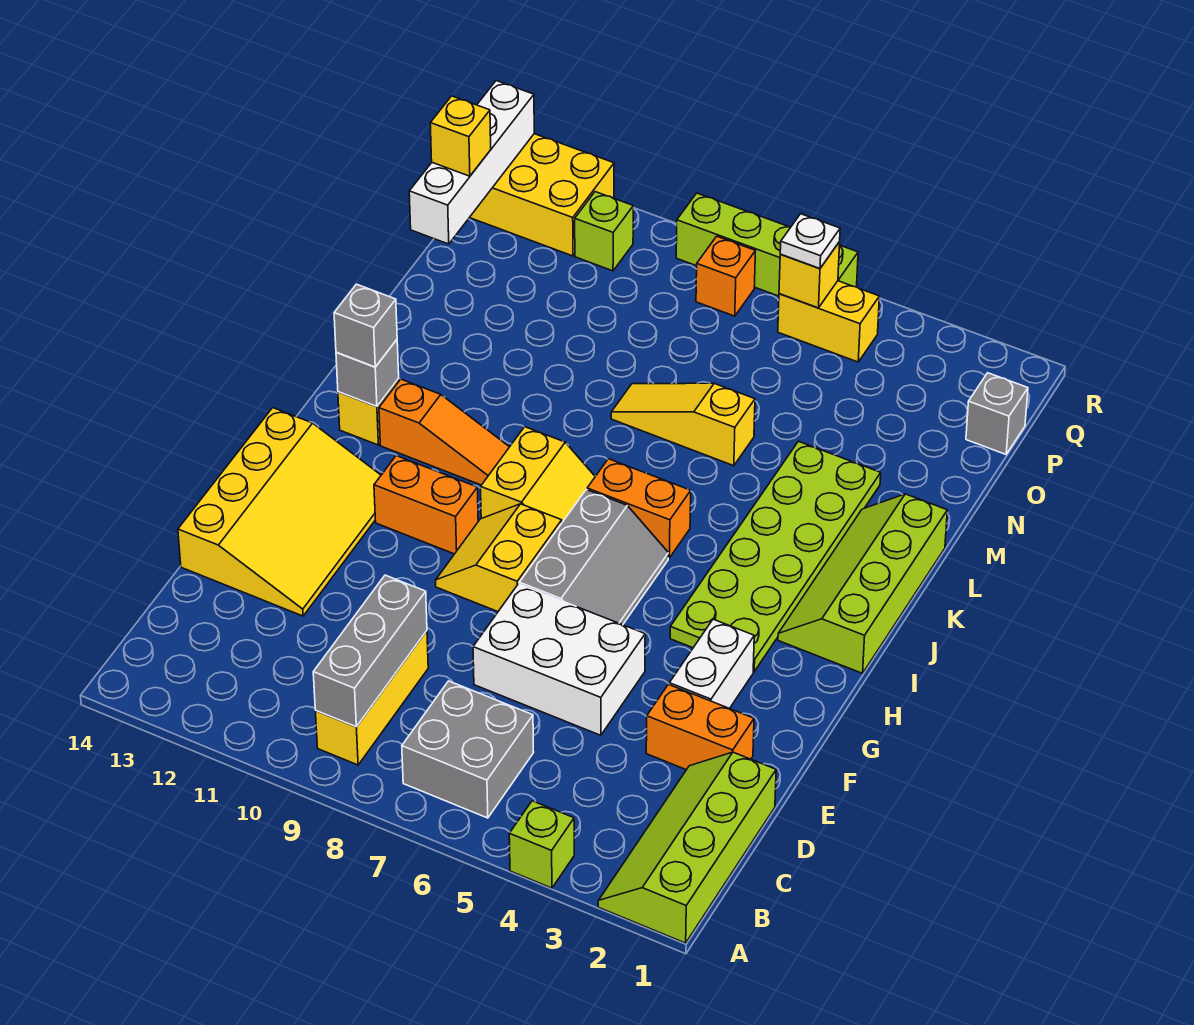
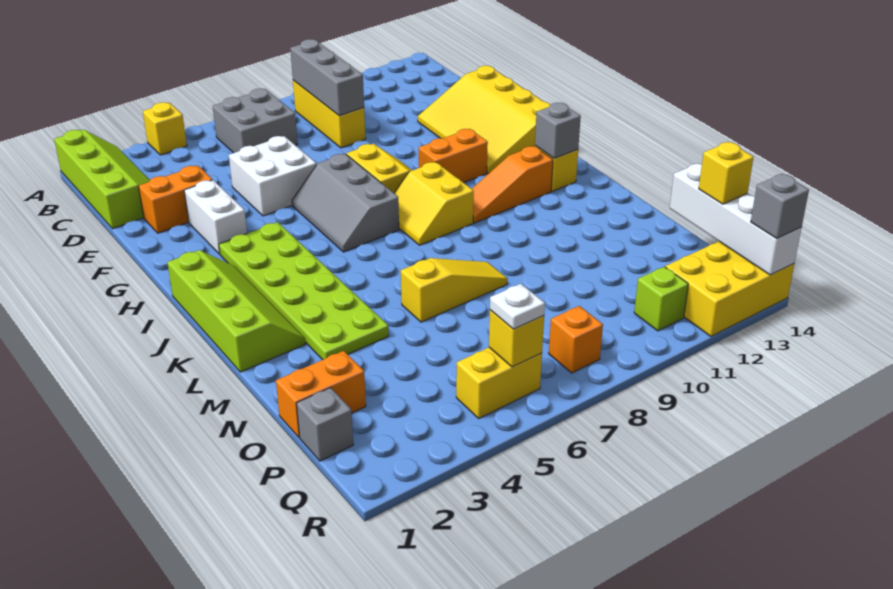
lime brick A4 level 1 -> yellow brick A4 level 1
white brick E5:F7 level 1 -> white brick E5:F6 level 1
orange brick J6:J7 level 1 -> orange brick O1:O2 level 1
grey brick J13 level 3 -> grey brick R14 level 3
lime brick R6:R9 level 1 -> none

